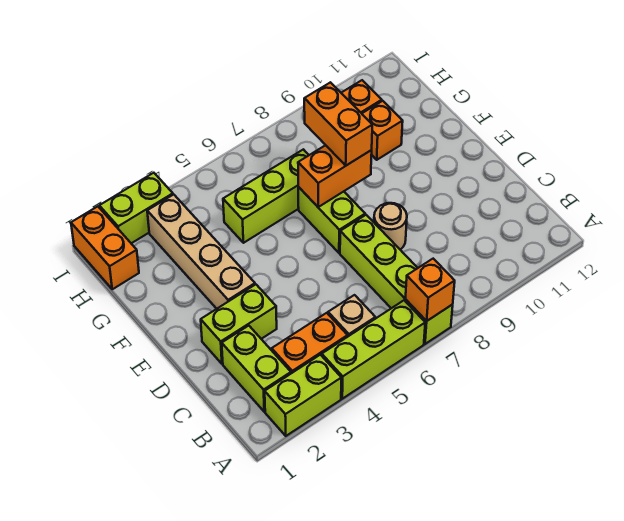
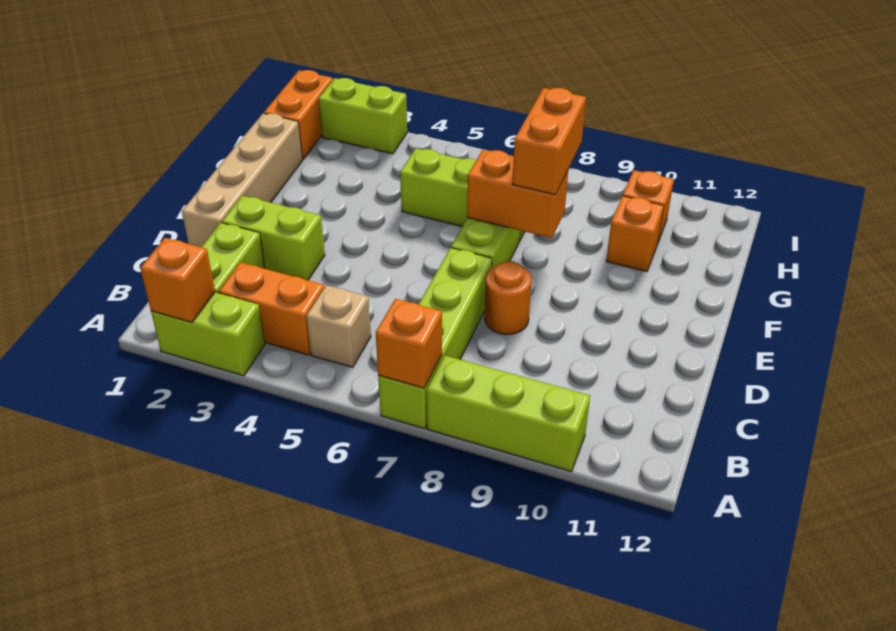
none -> orange brick A2 level 2
lime brick A4:A6 level 1 -> lime brick A8:A10 level 1
tan round brick D8 level 1 -> orange round brick D8 level 1
tan brick E3:H3 level 1 -> tan brick D1:G1 level 1

